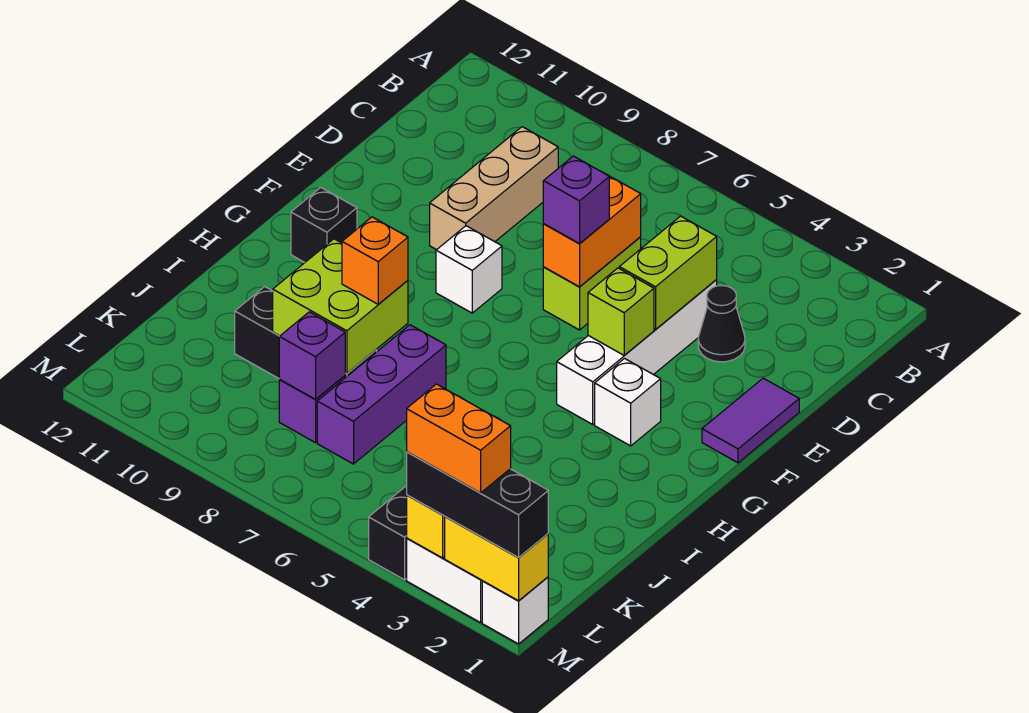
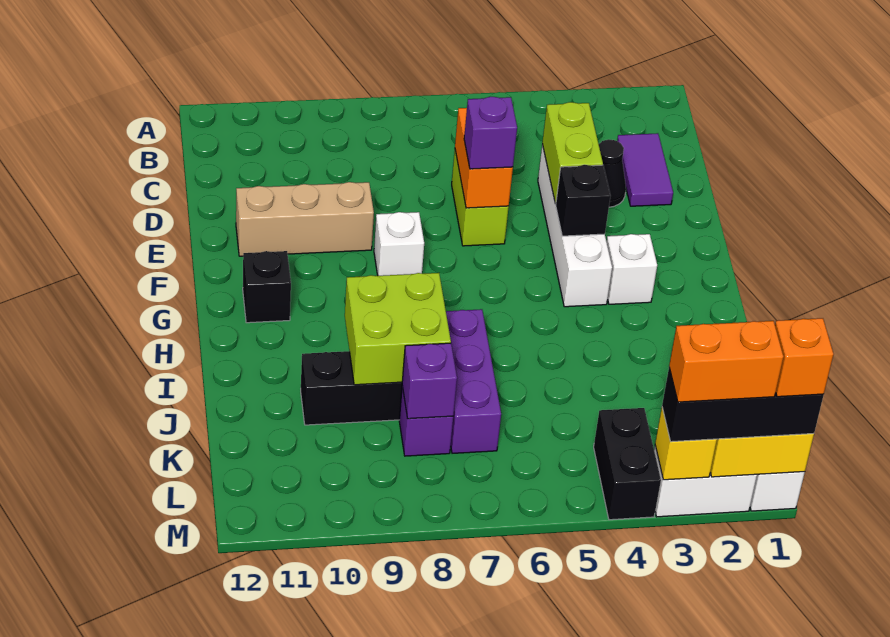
tan brick C9:E9 level 1 -> tan brick E9:E11 level 1
purple tile E1:F1 level 1 -> purple tile C2:D2 level 1
lime brick F4 level 2 -> black brick F4 level 2
orange brick I8 level 3 -> orange brick M1 level 4

